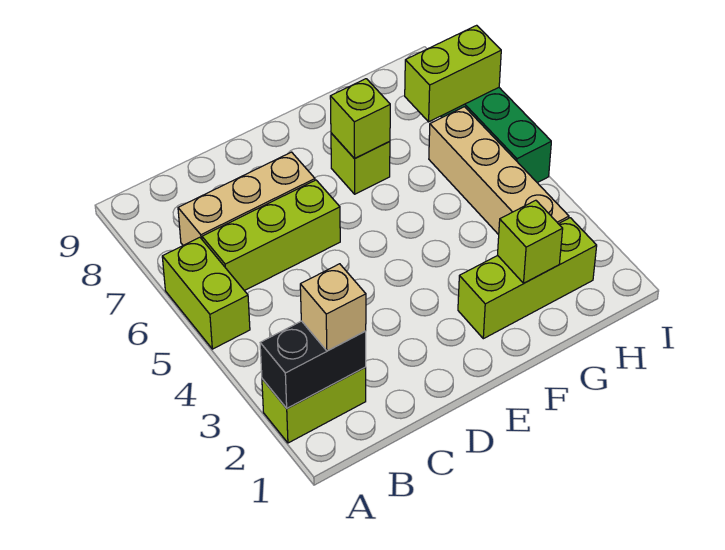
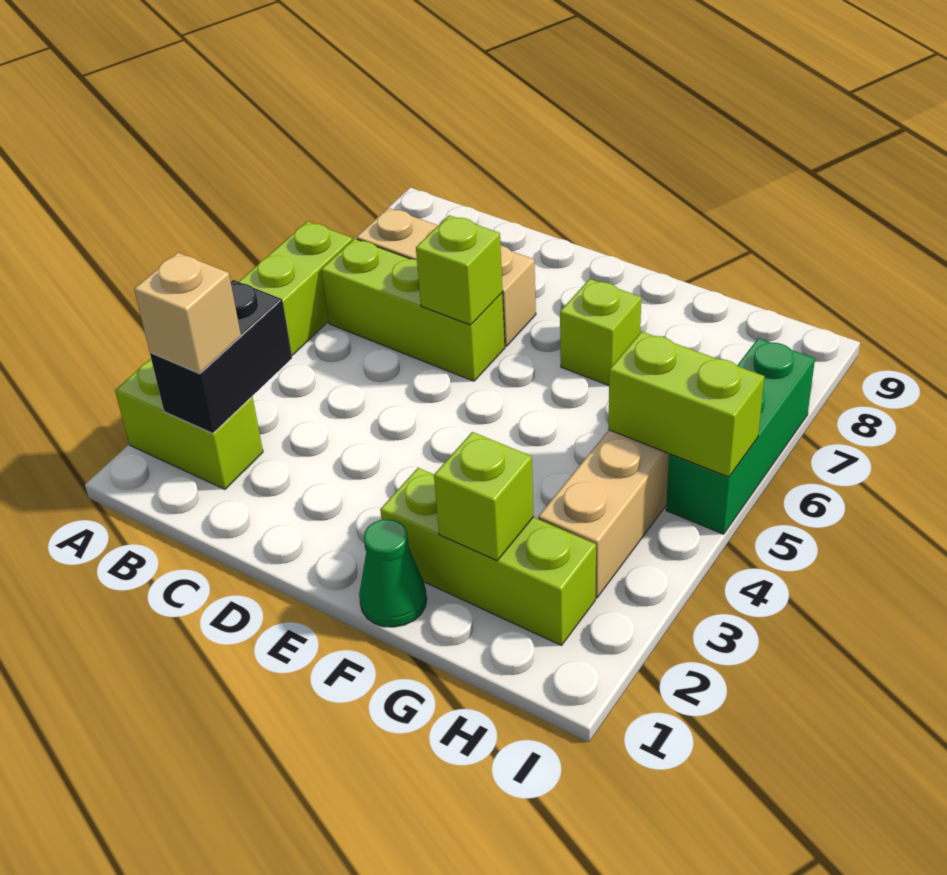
black brick A2:B2 level 2 -> black brick B2:B3 level 2
none -> green cone F1 level 1
lime brick F7 level 2 -> lime brick D6 level 2
lime brick H7:I7 level 2 -> lime brick H5:I5 level 2

